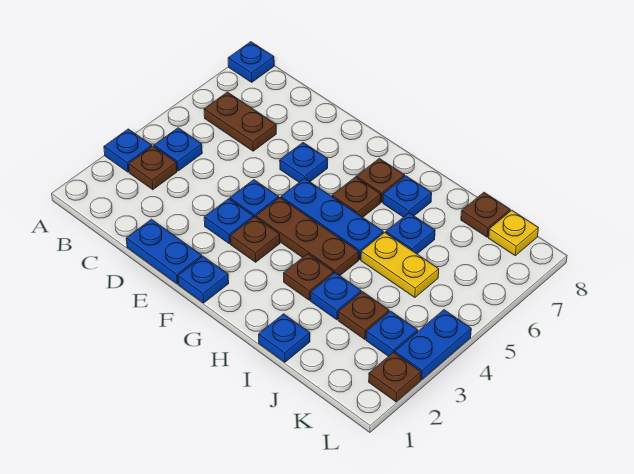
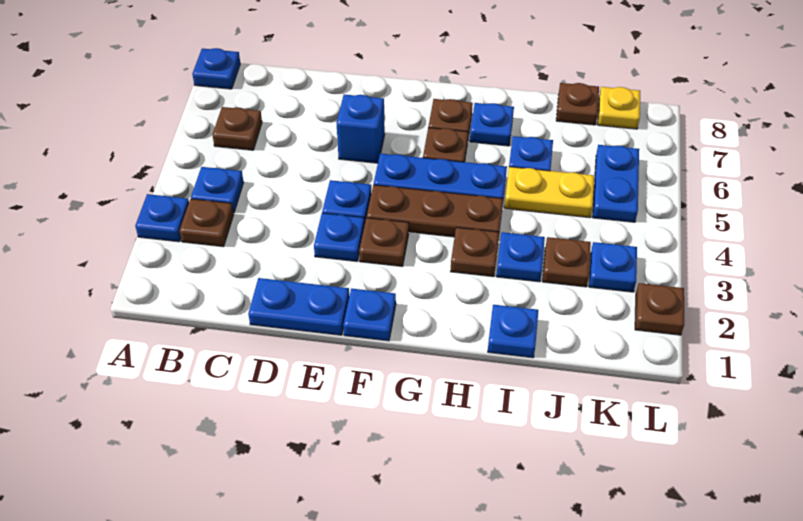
brown plate B6:C6 level 1 -> brown plate B6 level 1
blue plate E6 level 1 -> blue brick E6 level 1
blue plate L3:L4 level 1 -> blue plate K5:K6 level 1

